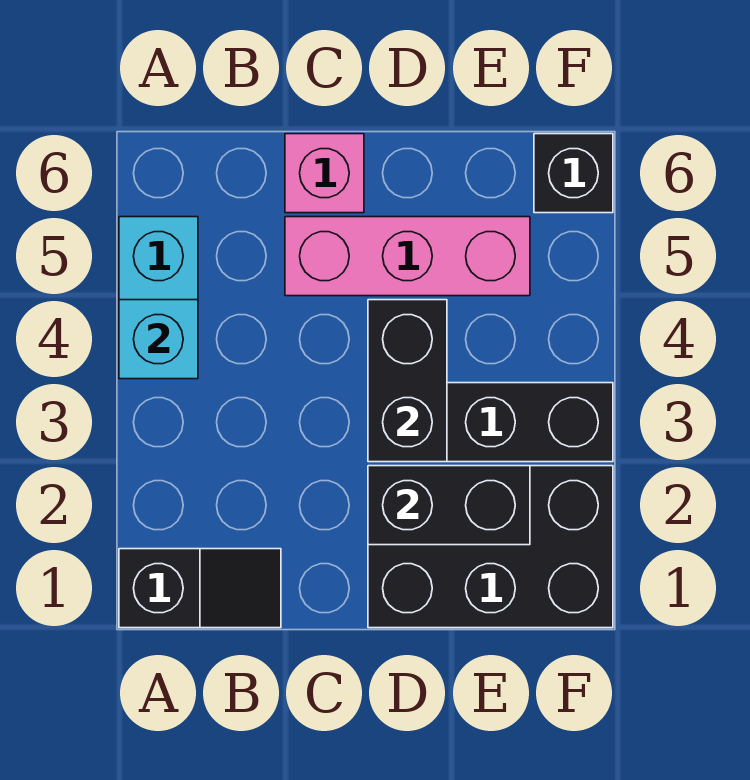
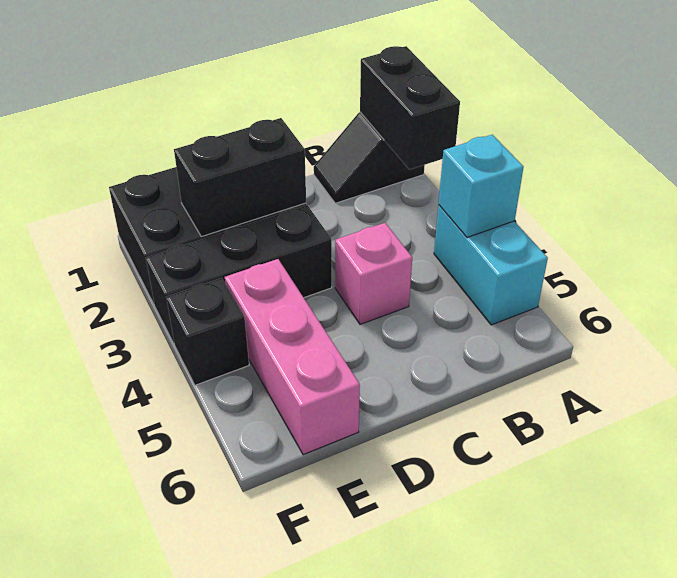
pink brick C5:E5 level 1 -> pink brick E4:E6 level 1
pink brick C6 level 1 -> pink brick C4 level 1
black brick D3:D4 level 2 -> black brick A1:A2 level 2
black brick F6 level 1 -> black brick F4 level 1

